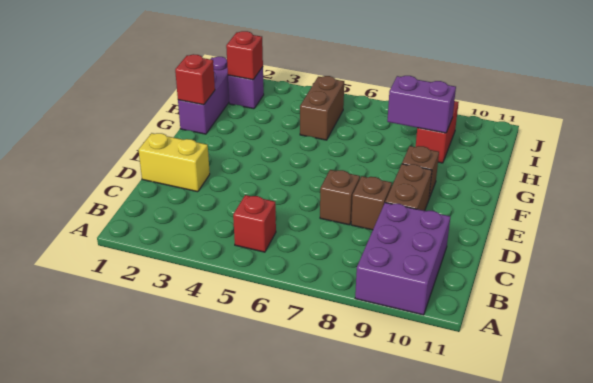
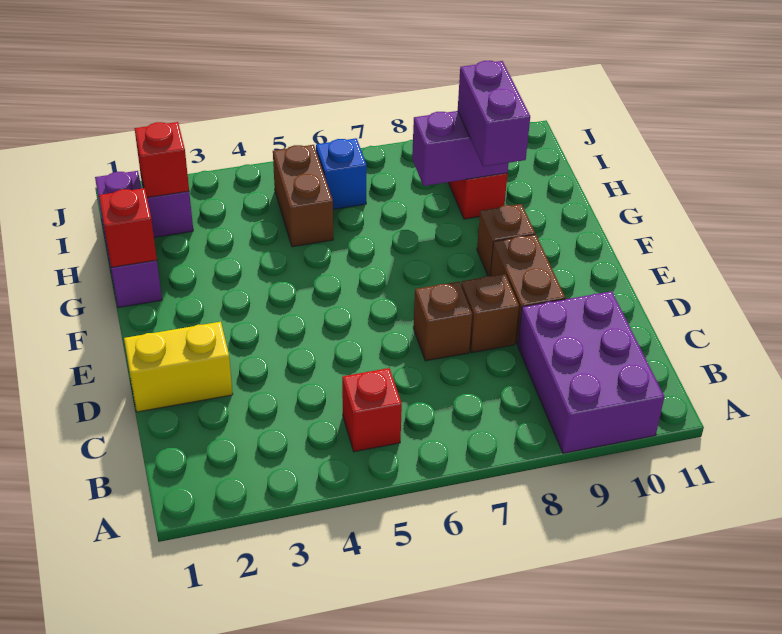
none -> purple brick G9:H9 level 3
none -> blue brick I6 level 1

